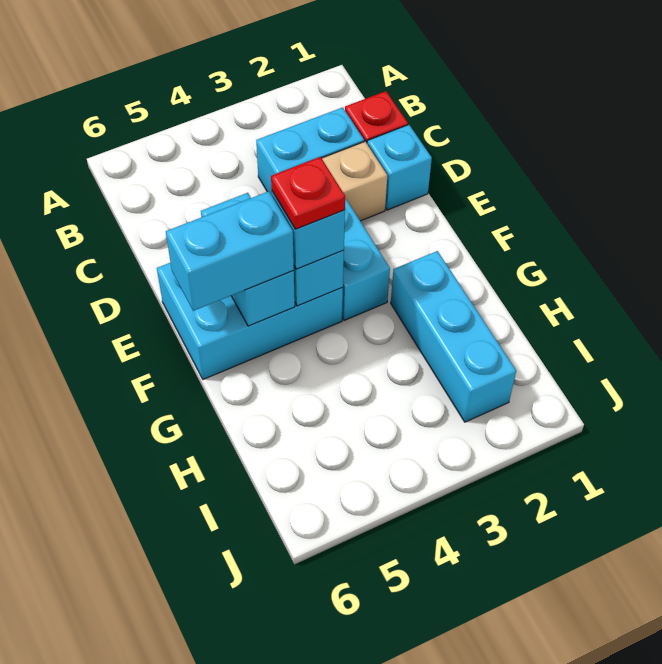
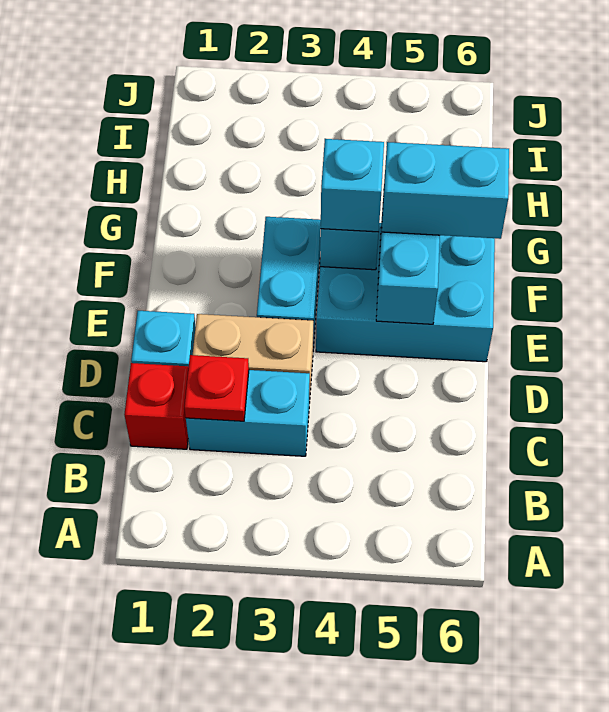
red plate F4 level 4 -> red plate C2 level 2
cyan brick G2:I2 level 1 -> none

